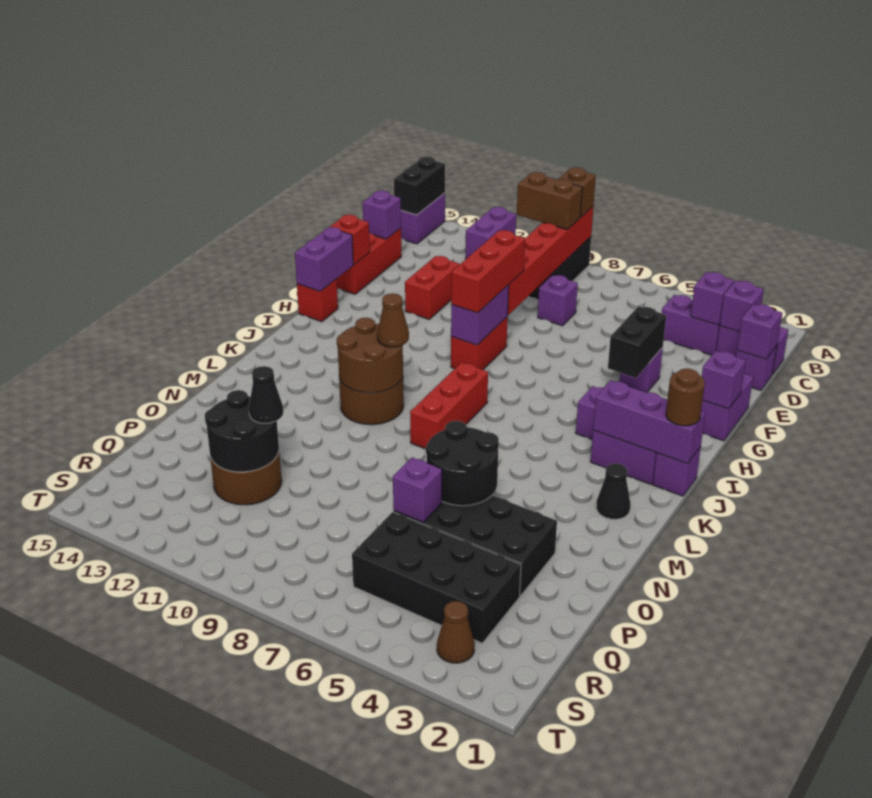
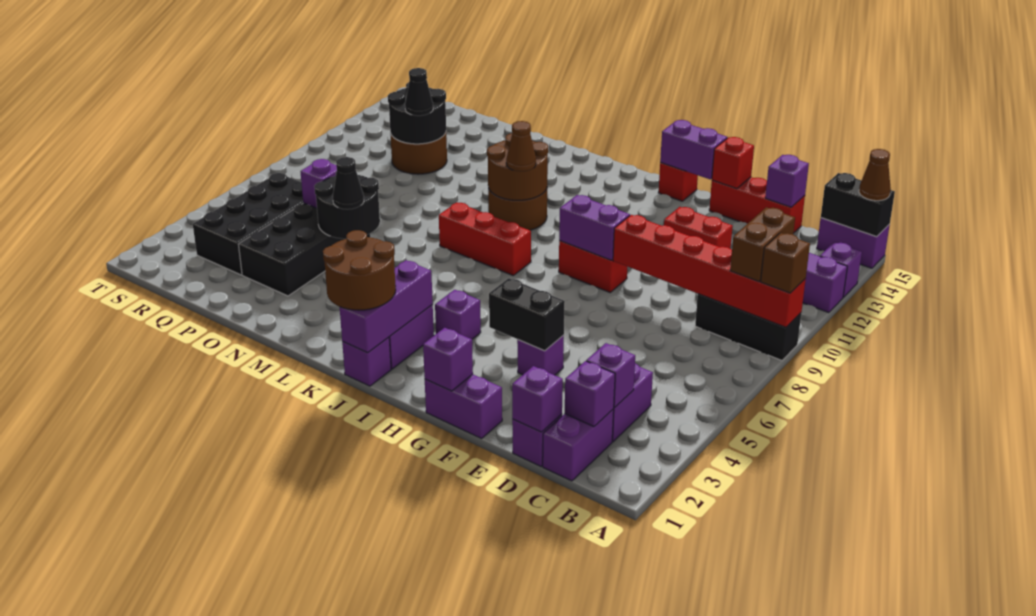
purple brick D8 level 1 -> purple brick A13 level 1
red brick F9:H9 level 3 -> none
brown round brick J1 level 3 -> brown round brick J1:K2 level 3
black cone L2 level 1 -> black cone N5 level 3
brown cone S3 level 1 -> brown cone A15 level 3

